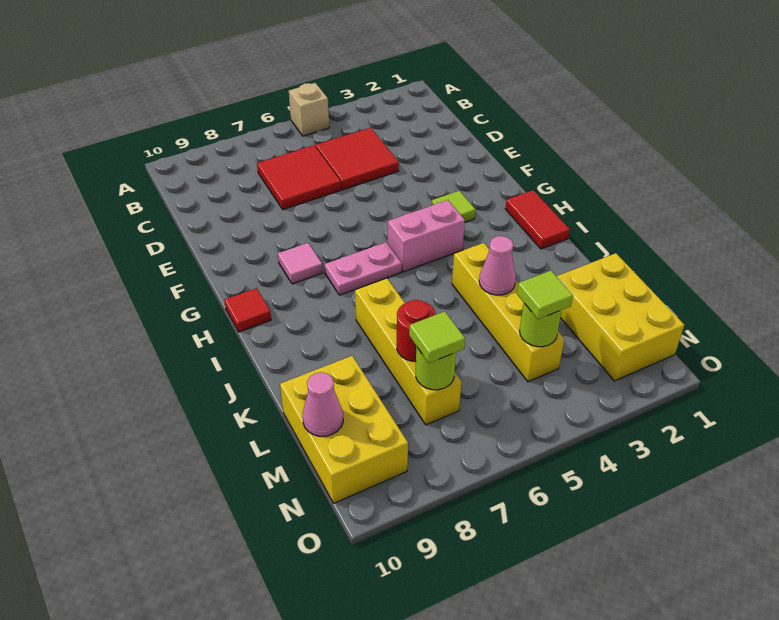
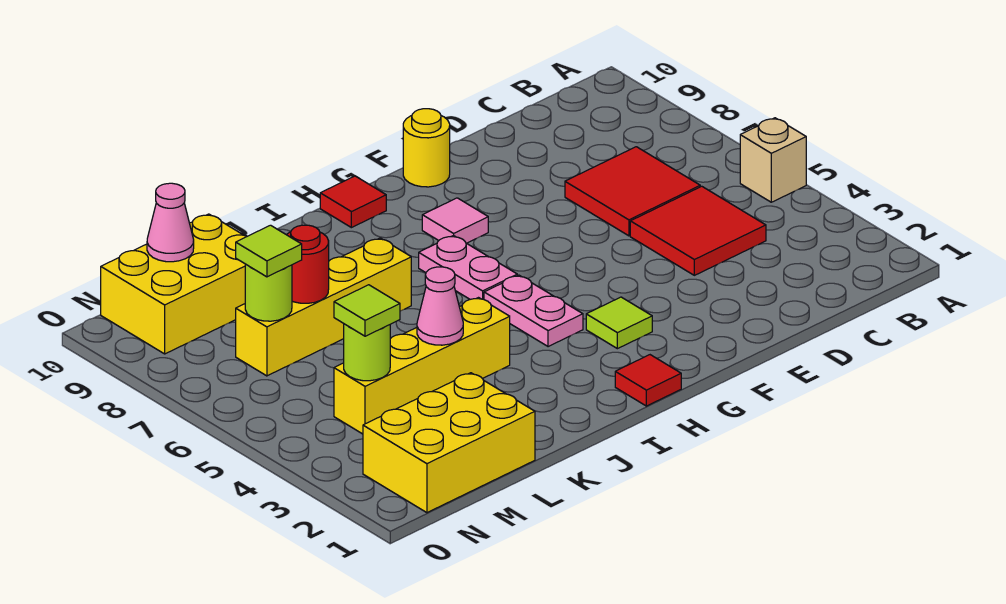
none -> yellow round brick F10 level 1
red tile H1:I1 level 1 -> red tile H1 level 1
pink brick H4:H5 level 1 -> pink plate H4:H5 level 1

